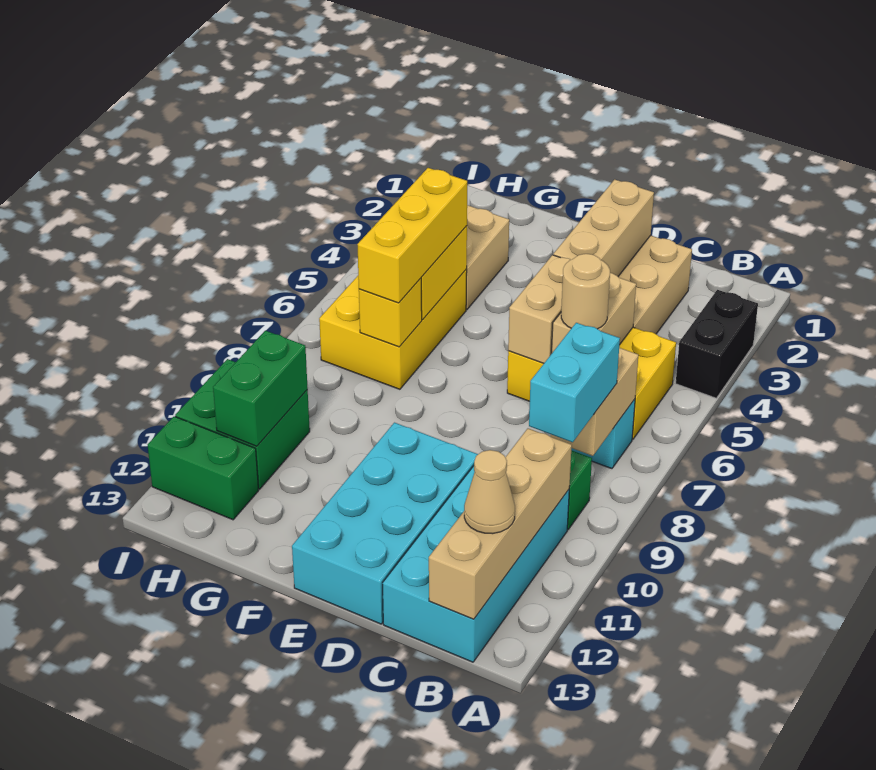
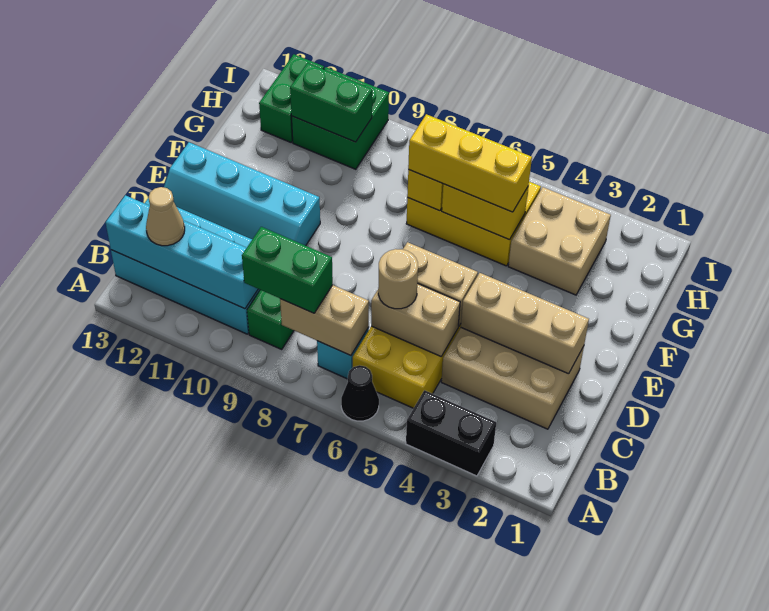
none -> black cone A6 level 1
cyan brick B8:B9 level 3 -> green brick B8:B9 level 3
tan brick B10:B13 level 2 -> cyan brick B10:B13 level 2
cyan brick D10:E13 level 1 -> cyan slope D10:E13 level 1 top E

